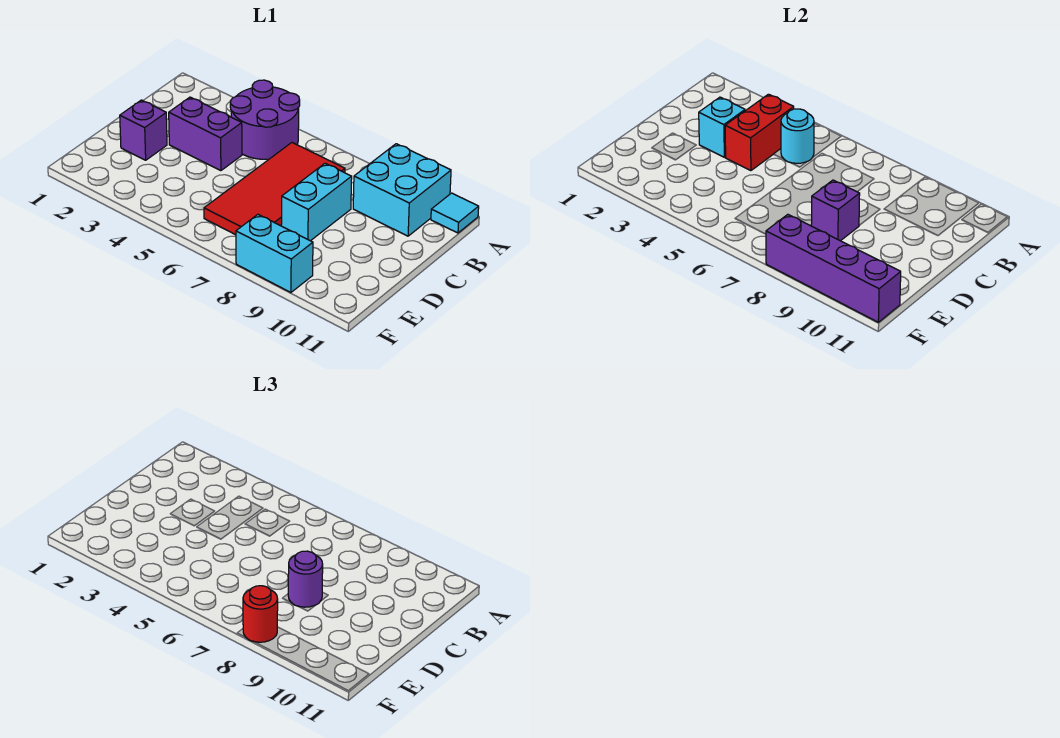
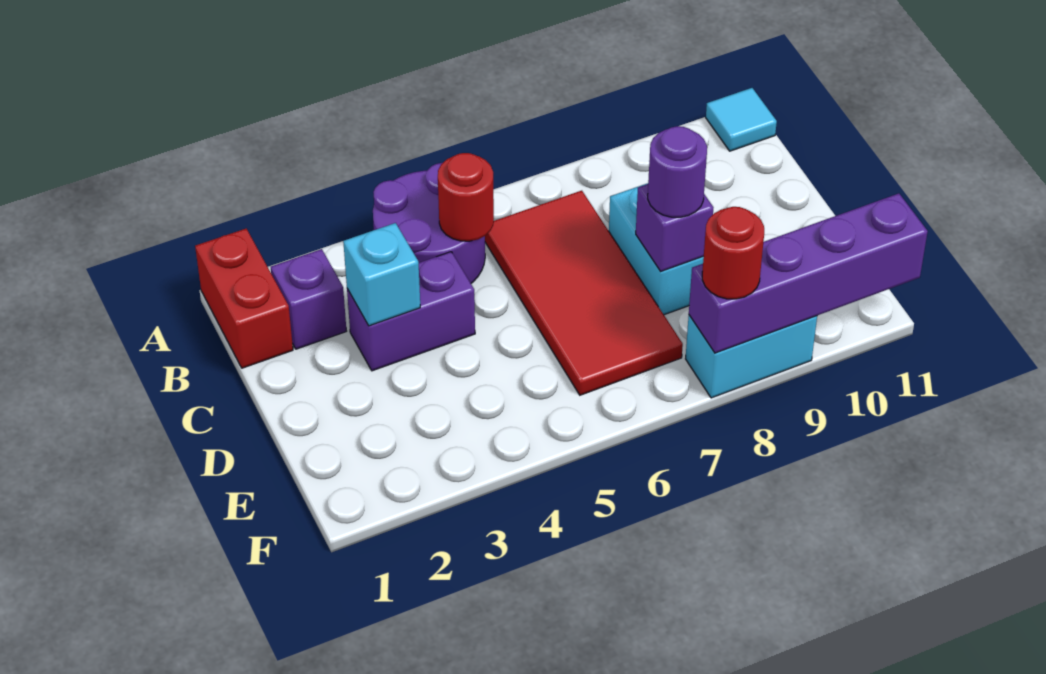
cyan brick A9:B10 level 1 -> none
red brick B4:C4 level 2 -> red brick A1:B1 level 1
cyan round brick B5 level 2 -> red round brick B5 level 2
purple brick D2 level 1 -> purple brick B2 level 1

